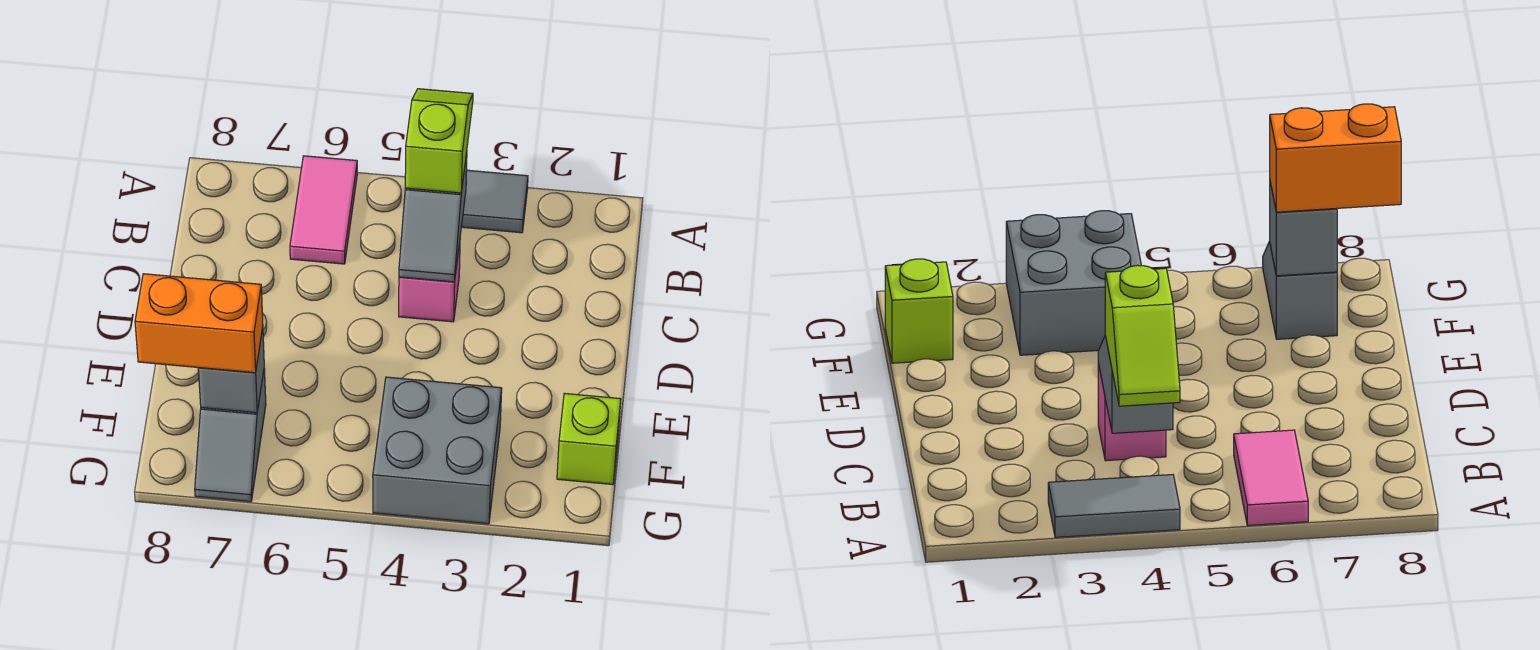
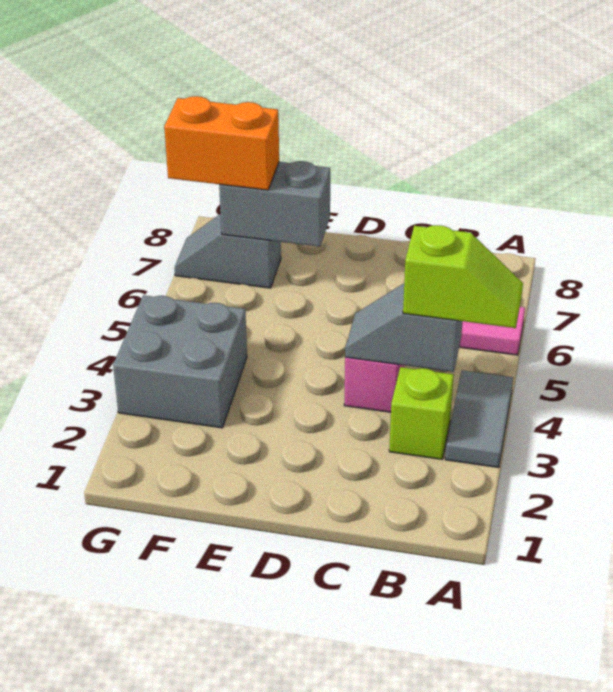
lime brick F1 level 1 -> lime brick B3 level 1
grey brick F7 level 2 -> grey brick E7:F7 level 2
orange brick F7:F8 level 3 -> orange brick F7:G7 level 3

